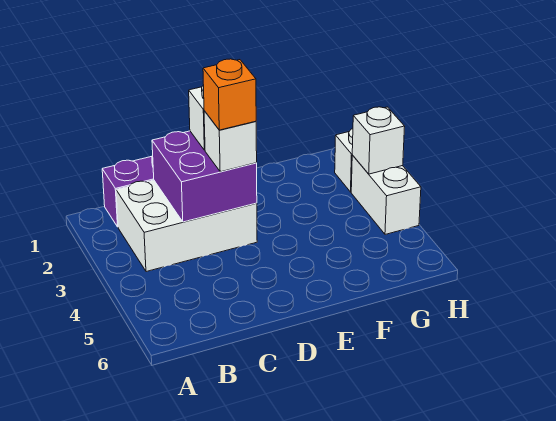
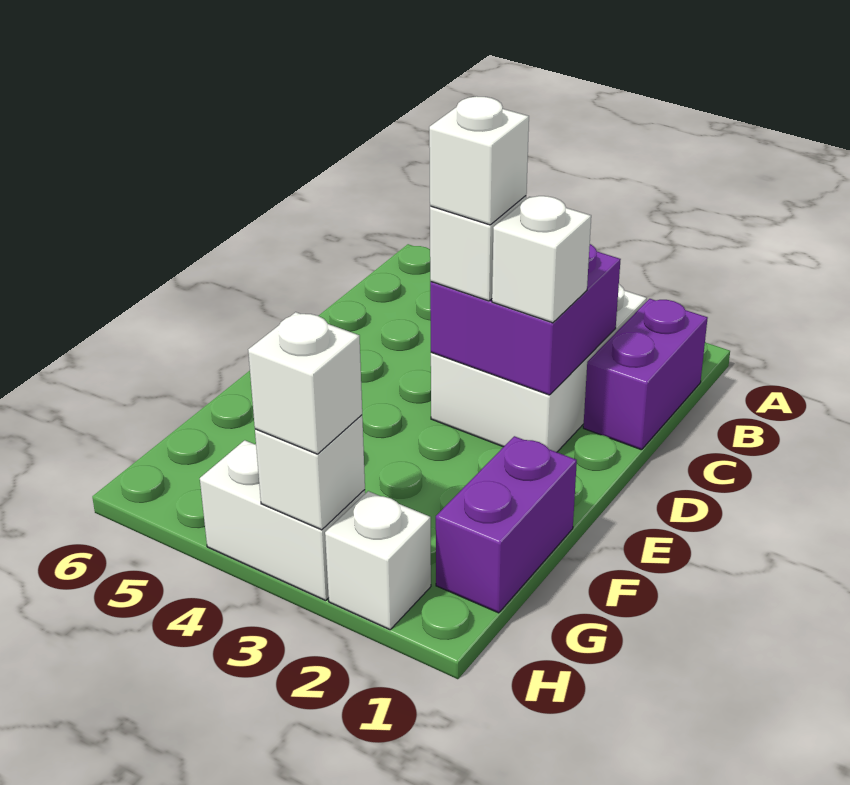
orange brick D3 level 4 -> white brick D3 level 4
none -> purple brick F1:G1 level 1
none -> white brick H3 level 3

